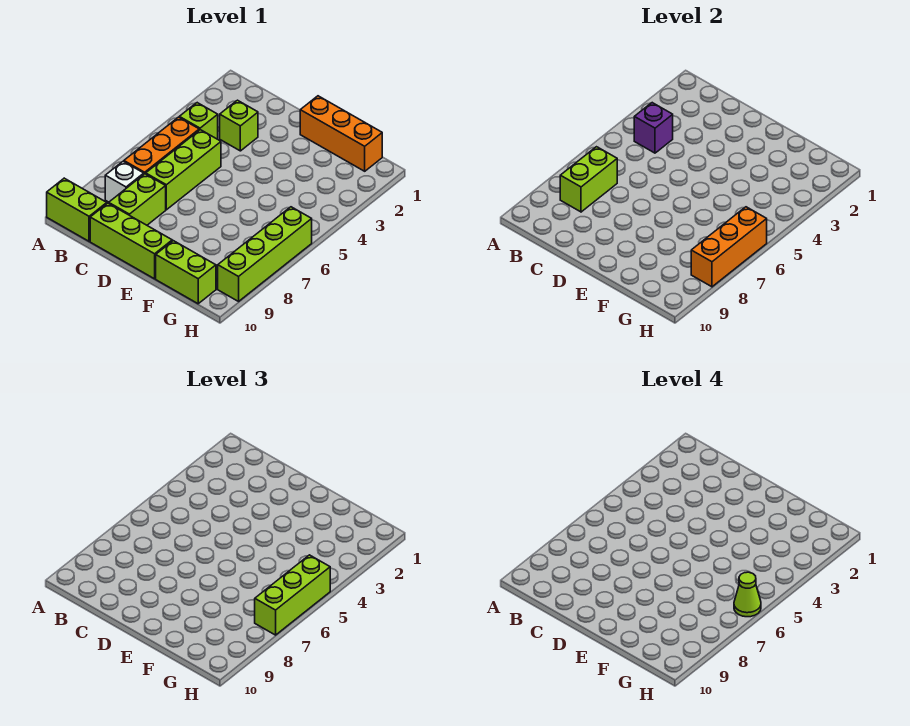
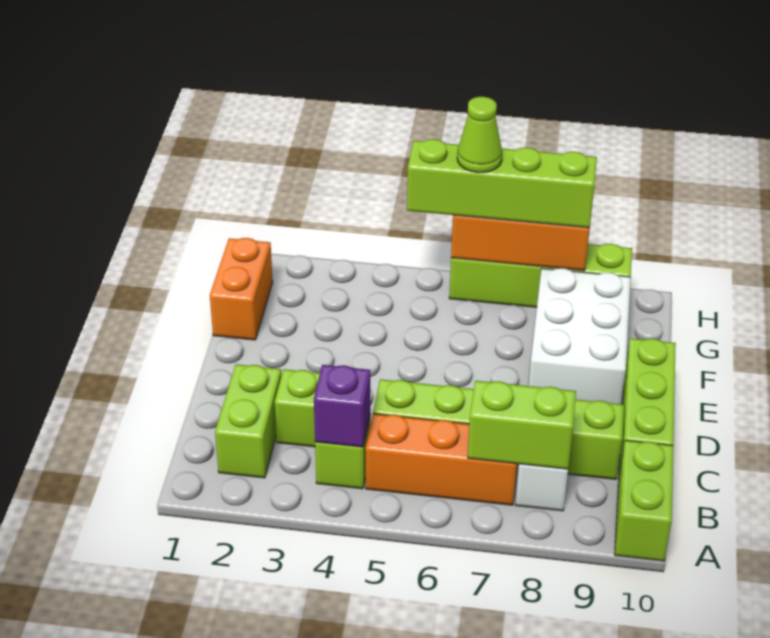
orange brick E1:G1 level 1 -> orange brick F1:G1 level 1
none -> white brick E8:G9 level 1
lime brick F10:G10 level 1 -> lime brick B2:C2 level 1
lime brick H5:H7 level 3 -> lime brick H5:H8 level 3

